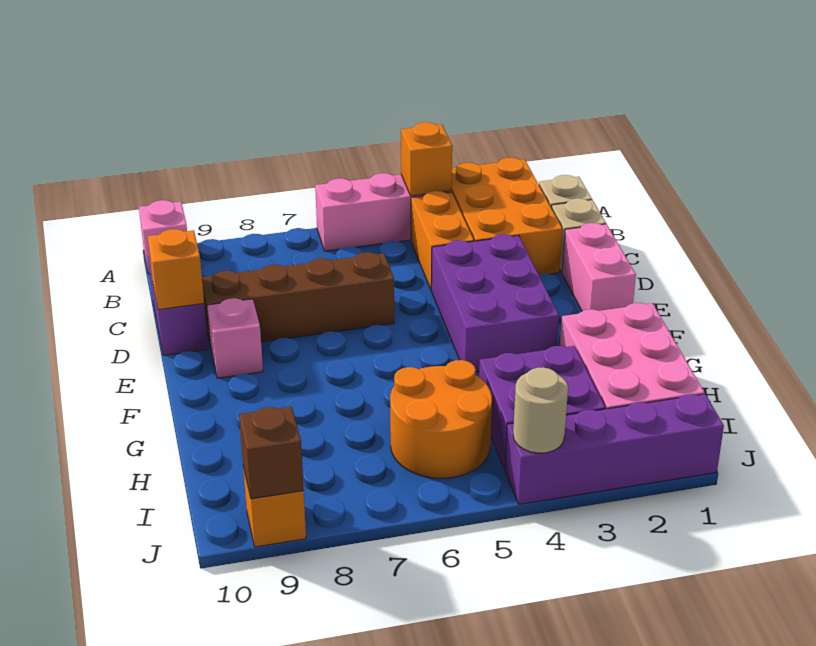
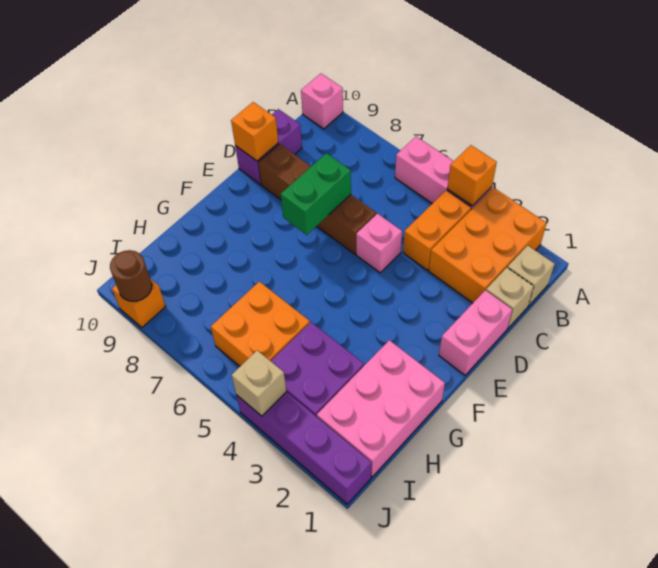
purple brick D3:F4 level 1 -> none
none -> green brick D7:E7 level 2
pink brick E9 level 1 -> pink brick D5 level 1
orange round brick H5:I6 level 1 -> orange brick H5:I6 level 1
tan round brick J4 level 2 -> tan brick J4 level 2
brown brick J9 level 2 -> brown round brick J9 level 2

